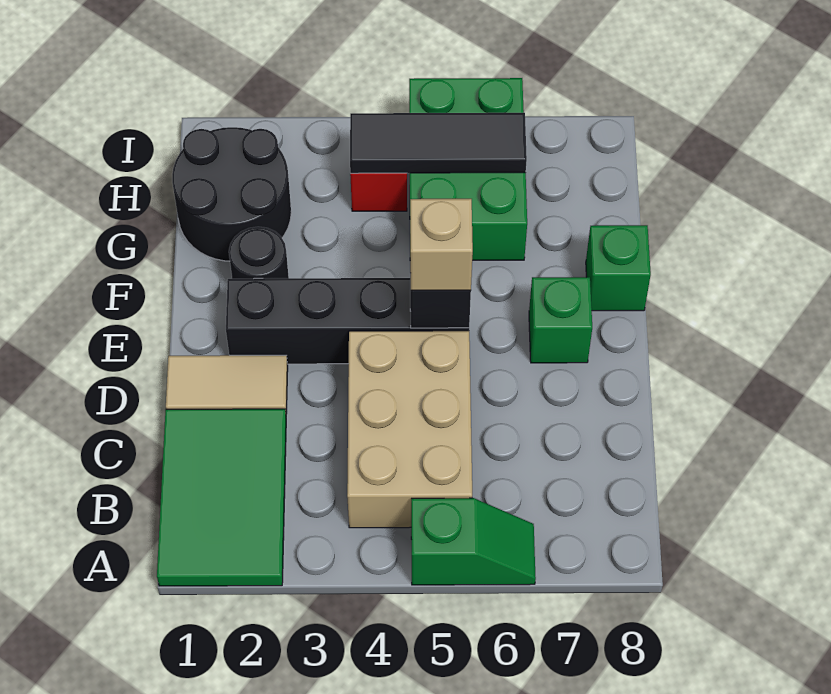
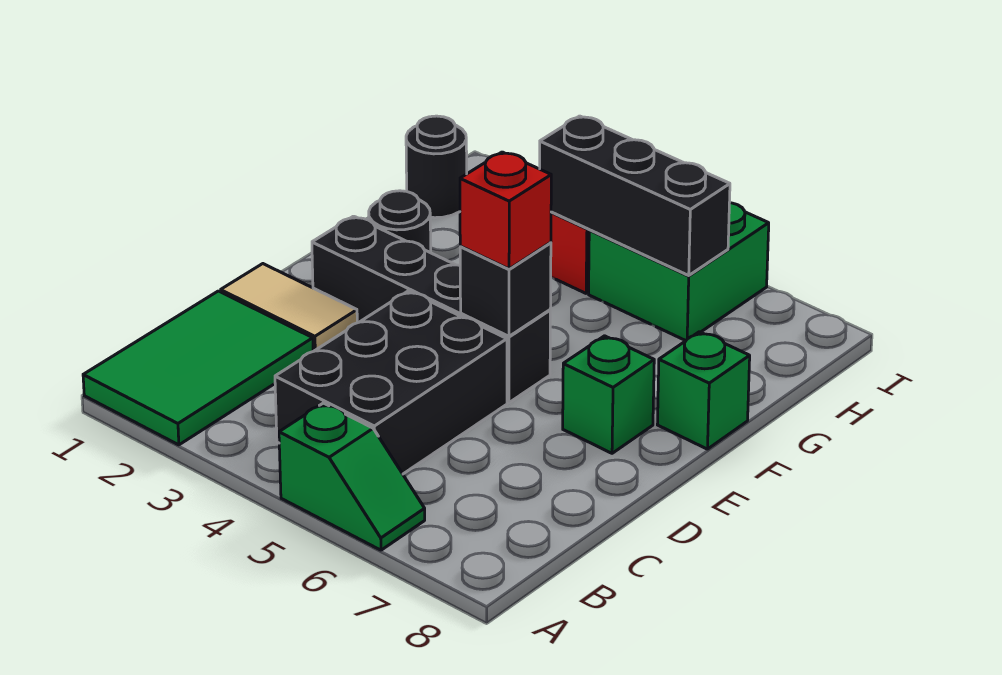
tan brick B4:D5 level 1 -> black brick B4:D5 level 1
tan brick E5 level 3 -> red brick E5 level 3
black round brick G1:H2 level 1 -> black round brick H1 level 1
green brick G5:I6 level 1 -> green brick H5:I6 level 1
black tile H4:H6 level 2 -> black brick H4:H6 level 2

